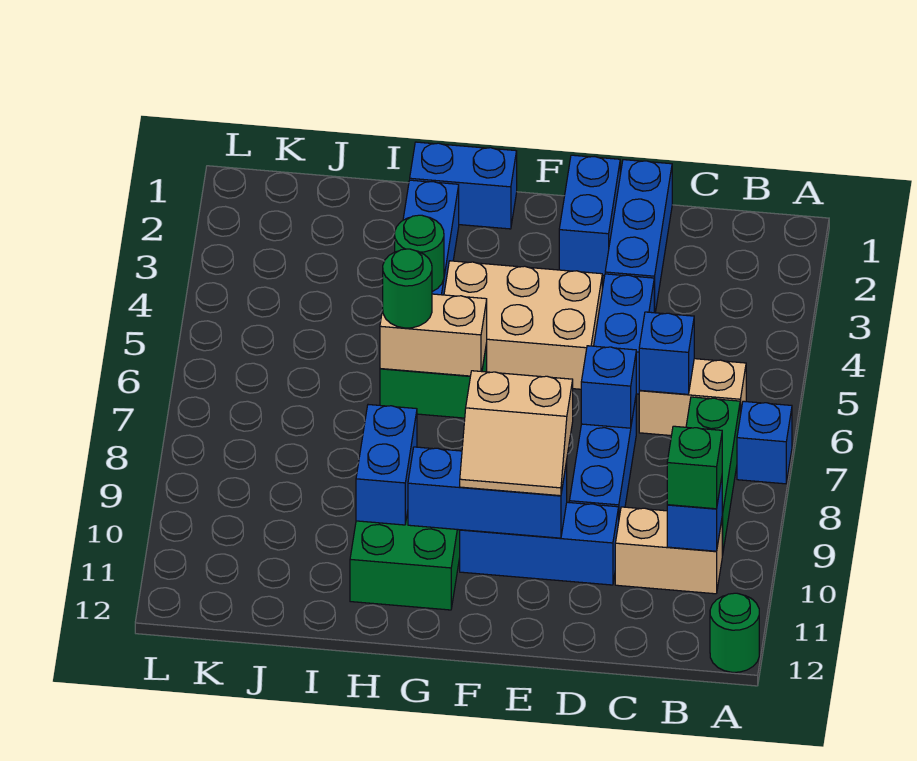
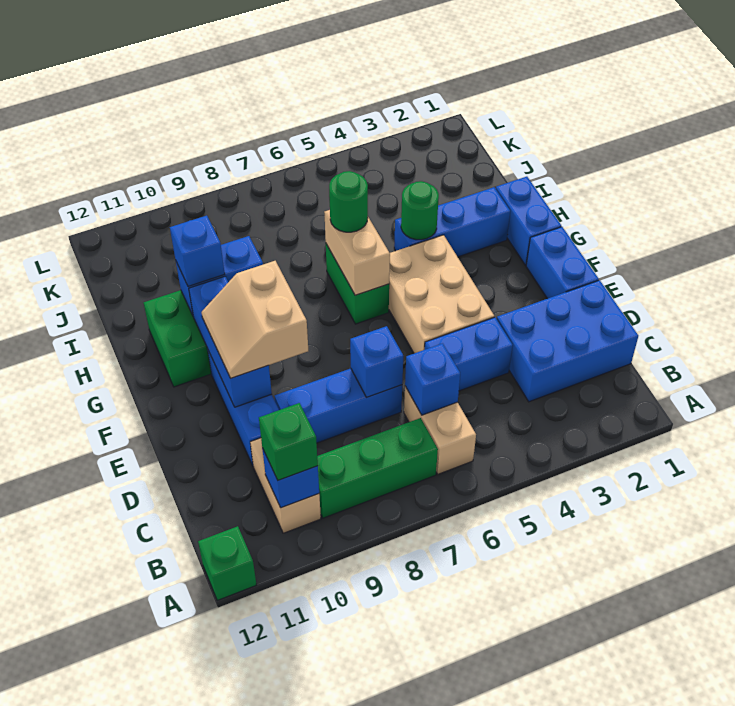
blue brick A7 level 1 -> blue brick H10 level 3
green round brick A12 level 1 -> green brick A12 level 1
blue brick D1:D3 level 1 -> blue brick C1:D3 level 1
blue brick E1:E2 level 1 -> blue brick E1:F1 level 1

